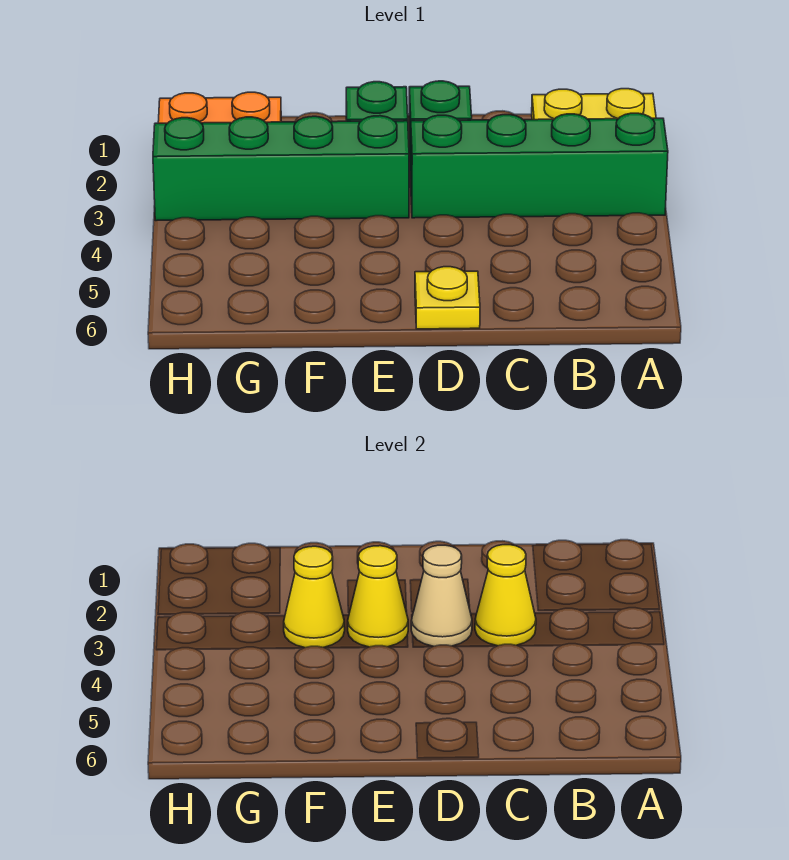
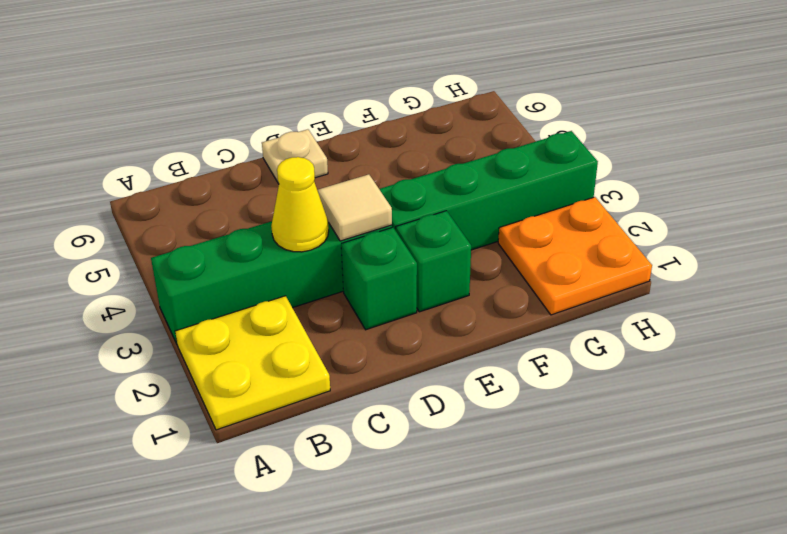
tan cone D3 level 2 -> tan tile D3 level 2
yellow plate D6 level 1 -> tan plate D6 level 1
yellow cone E3 level 2 -> none
yellow cone F3 level 2 -> none

